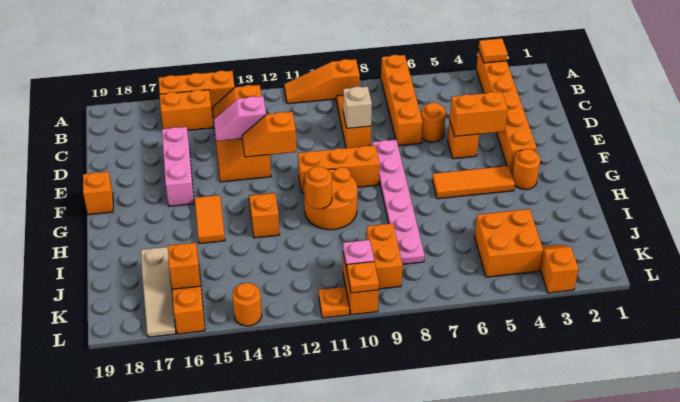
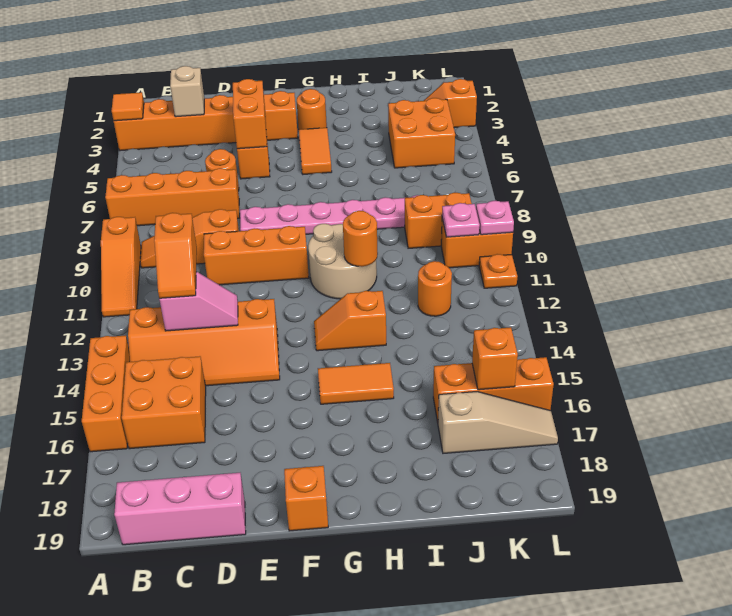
orange brick B15:B16 level 1 -> orange brick B15:C16 level 1
tan brick D9 level 2 -> tan brick C3 level 2
pink slope D13:D14 level 2 top 13 -> pink slope C13:D13 level 2 top C
pink brick D16:F16 level 1 -> pink brick B19:D19 level 1
orange slope E12:E13 level 2 top 12 -> orange slope C12:C13 level 3 top 12
orange brick F9:F11 level 1 -> orange brick D10:F10 level 1
orange tile G4:G6 level 1 -> orange tile G4:G5 level 1
orange round brick G10:H11 level 1 -> tan round brick G10:H11 level 1
orange plate L10 level 2 -> pink plate L10 level 2
orange round brick L14 level 1 -> orange round brick J12 level 1

